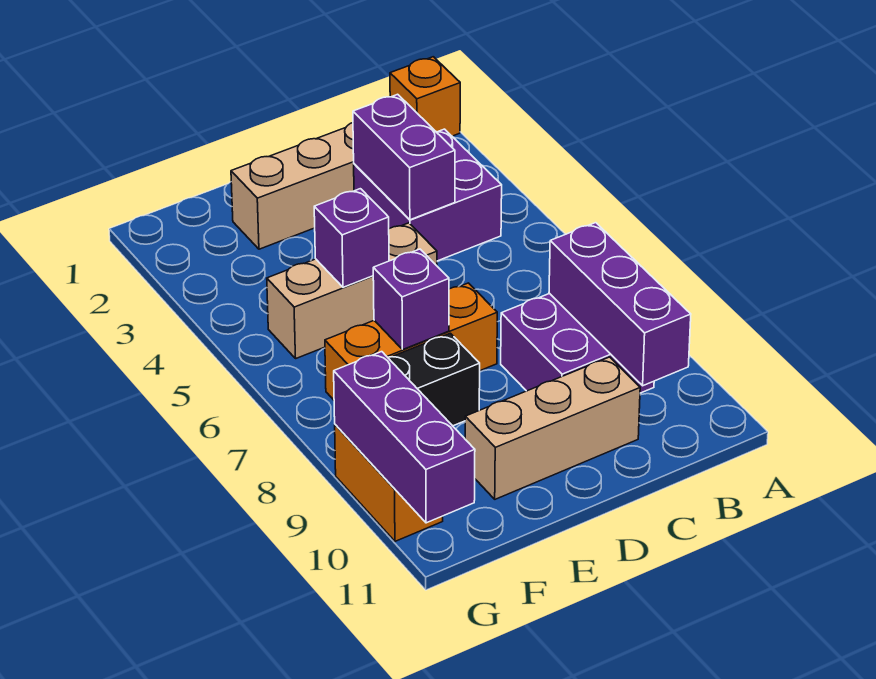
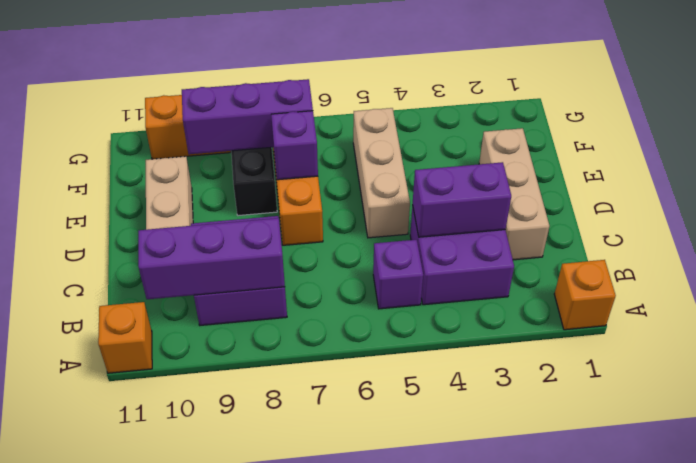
none -> orange brick A11 level 1
purple brick E5 level 2 -> purple brick B5 level 1
purple brick G9:G11 level 2 -> purple brick F7:F9 level 2

